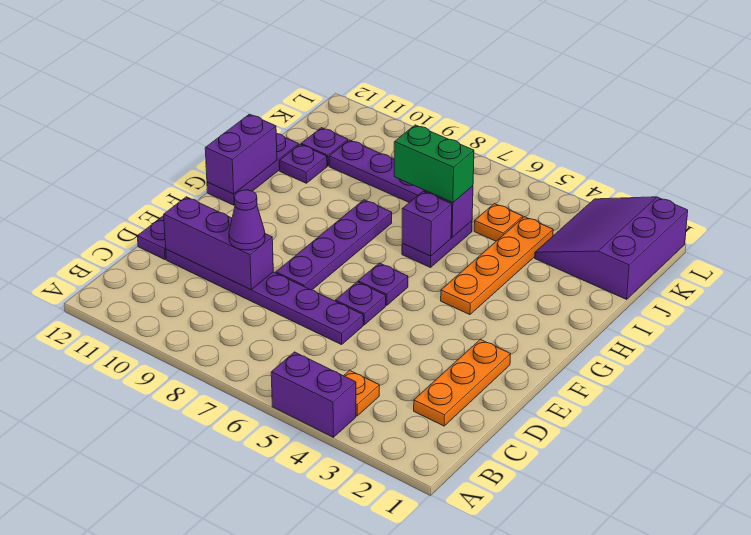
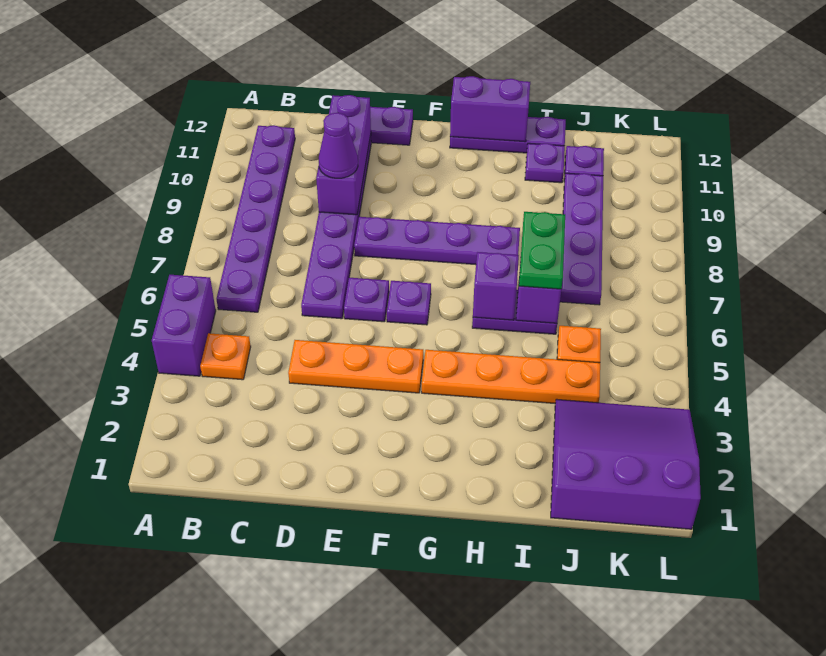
none -> purple plate B6:B11 level 1
orange plate C2:E2 level 1 -> orange plate D4:F4 level 1
green brick I6:I7 level 3 -> green plate I6:I7 level 3

